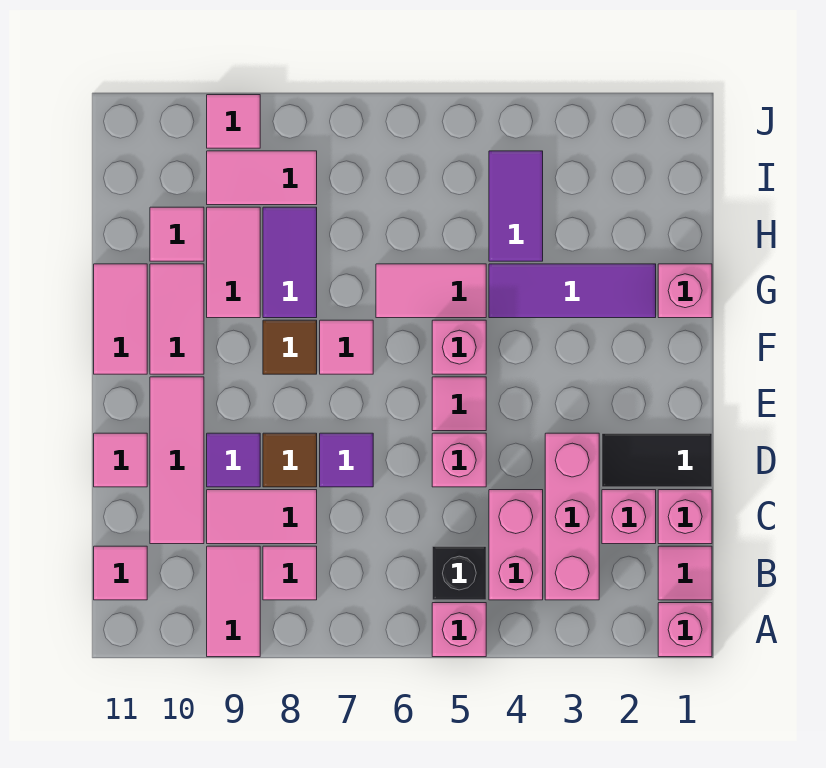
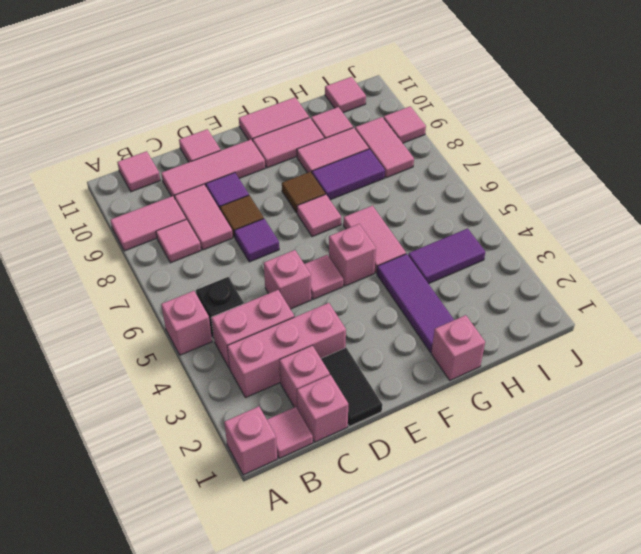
none -> pink tile I11 level 1

